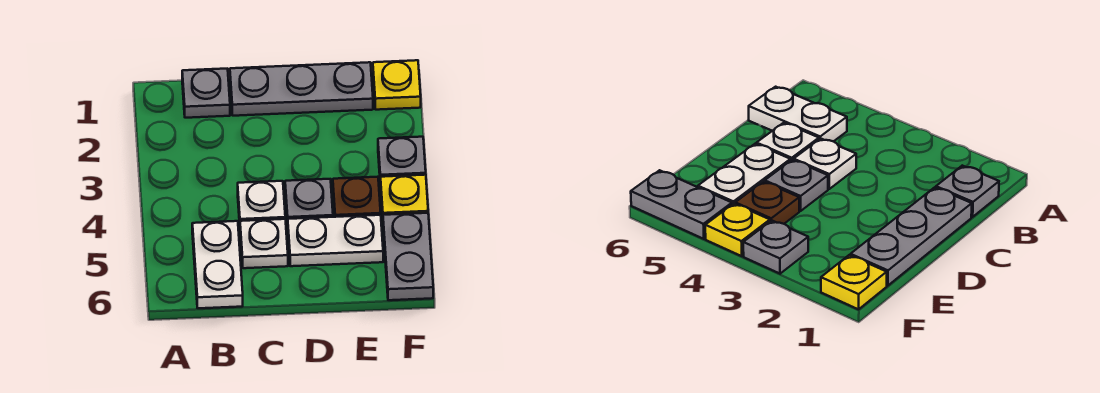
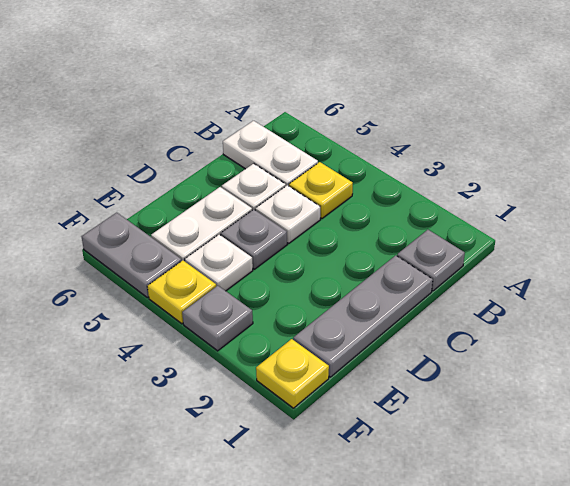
none -> yellow plate B4 level 1
brown plate E4 level 1 -> white plate E4 level 1

